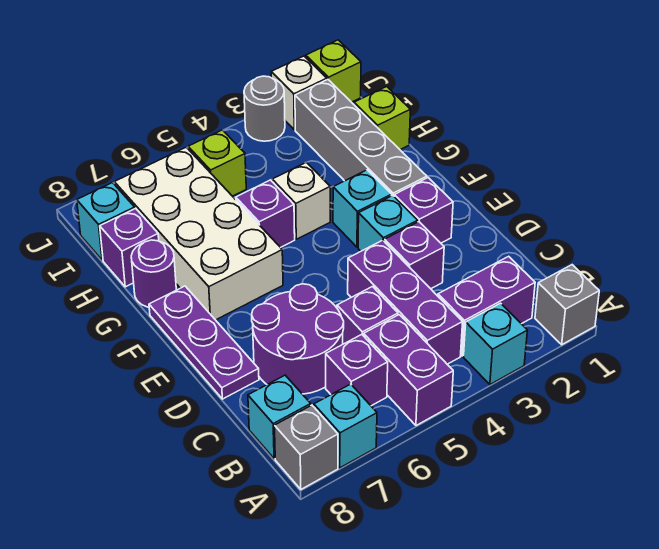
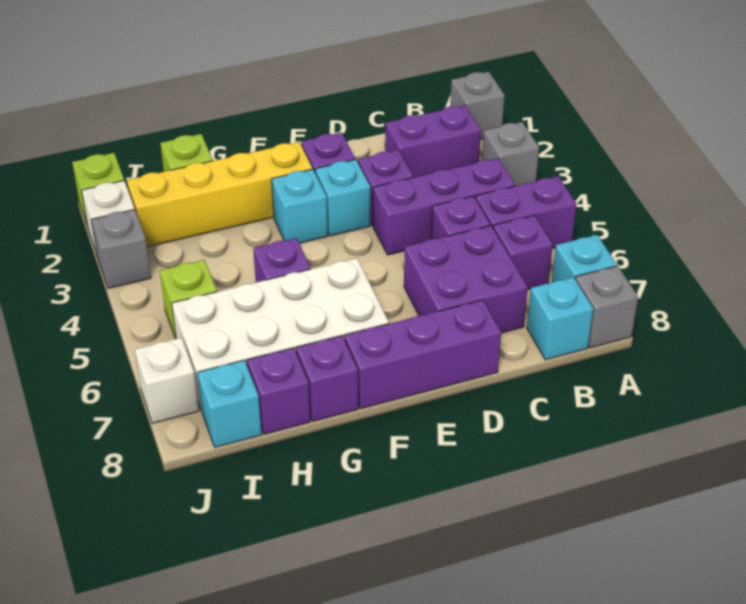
cyan brick A3 level 1 -> grey brick A3 level 1
purple brick B2:B3 level 1 -> purple brick B2:C2 level 1
purple round brick C6:D7 level 1 -> purple brick C6:D7 level 1
purple plate D8:F8 level 1 -> purple brick D8:F8 level 1
grey brick F2:I2 level 1 -> yellow brick F2:I2 level 1
white brick G4 level 1 -> white brick J7 level 1
purple round brick G8 level 1 -> purple brick G8 level 1
grey round brick J3 level 1 -> grey brick J3 level 1

